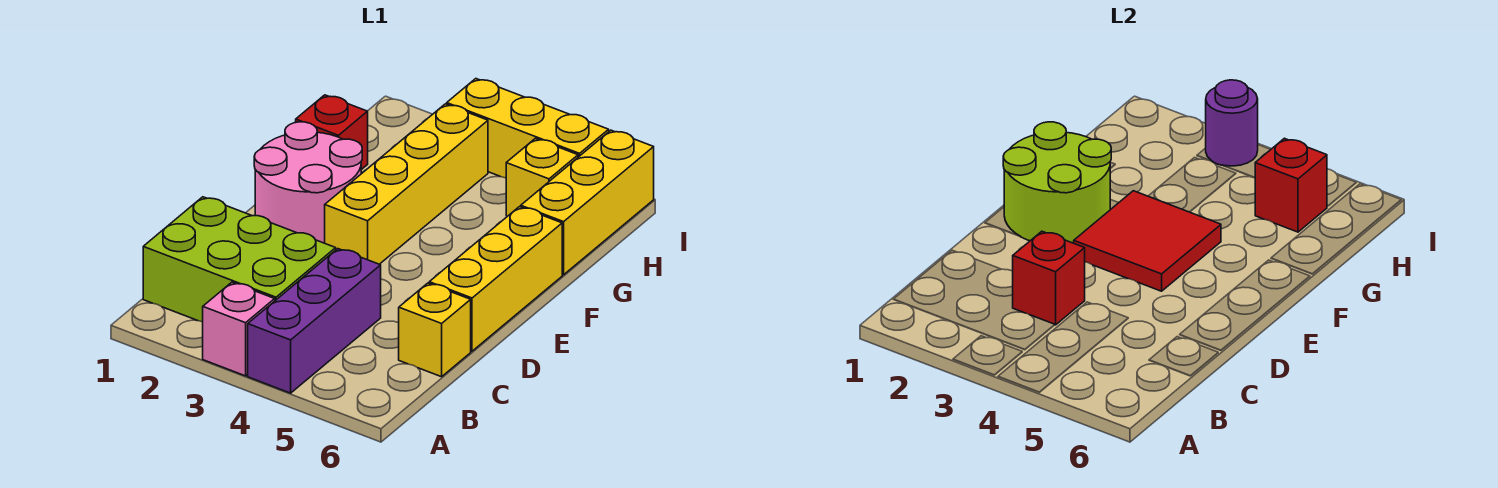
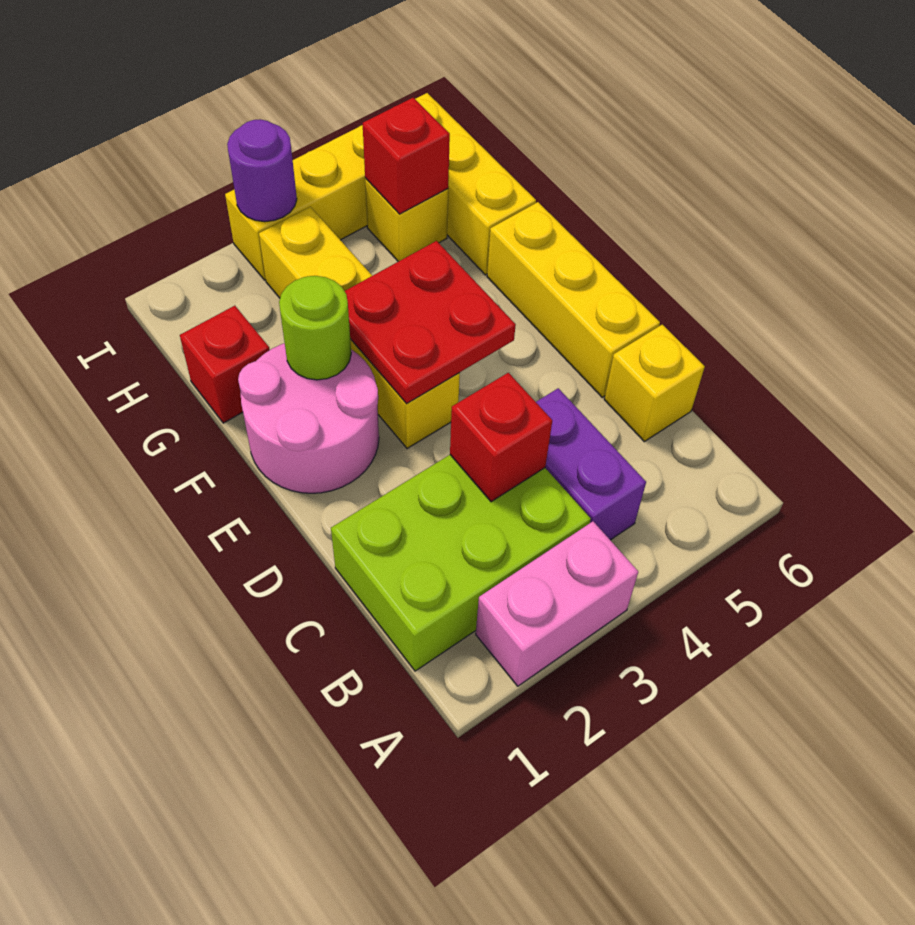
pink brick A3 level 1 -> pink brick A2:A3 level 1
purple brick A4:C4 level 1 -> purple brick B4:C4 level 1
lime round brick E1:F2 level 2 -> lime round brick F2 level 2
red tile E3:F4 level 2 -> red plate E3:F4 level 2

